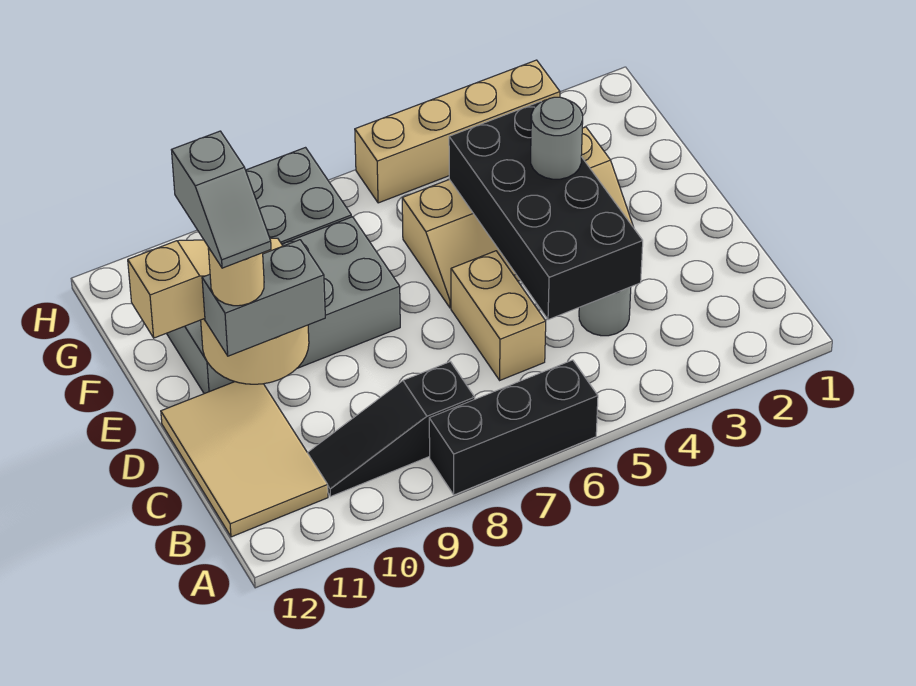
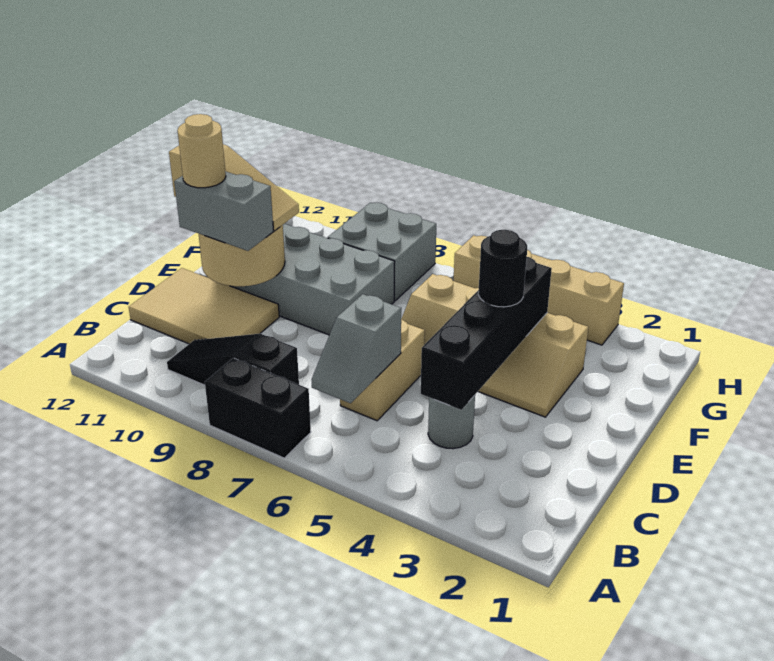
black brick A6:A8 level 1 -> black brick A7:A8 level 1
tan tile B11:D12 level 1 -> tan tile C10:D12 level 1
black brick C4:F5 level 2 -> black brick C4:F4 level 2
grey slope D11:E11 level 5 top E -> grey slope B6:C6 level 2 top C
grey round brick E4 level 3 -> black round brick E4 level 3

